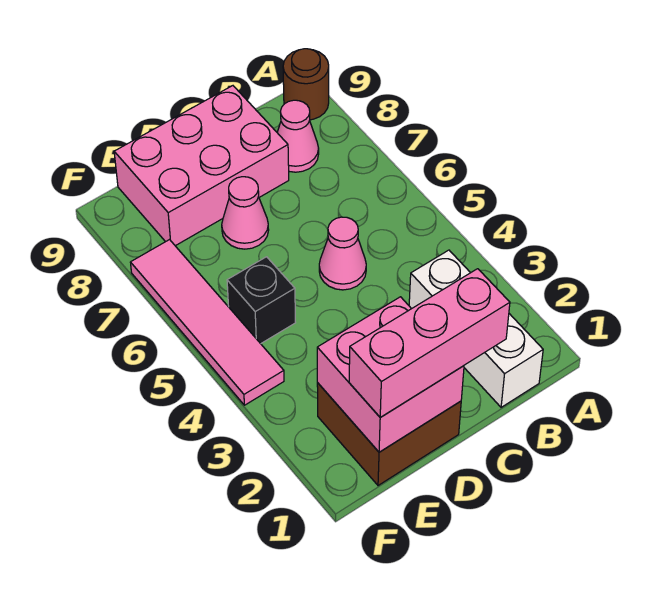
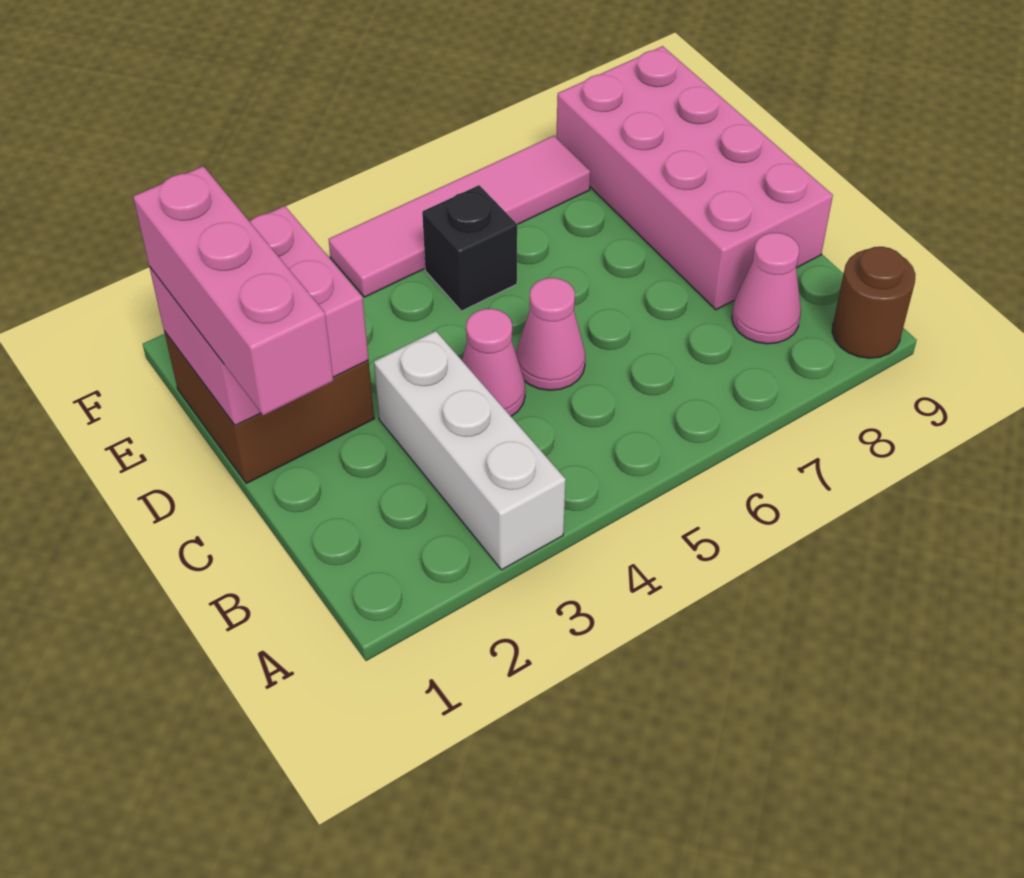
white brick B1:B3 level 1 -> white brick A3:C3 level 1
pink brick C8:E9 level 1 -> pink brick C8:F9 level 1
pink cone D7 level 1 -> pink cone C4 level 1

